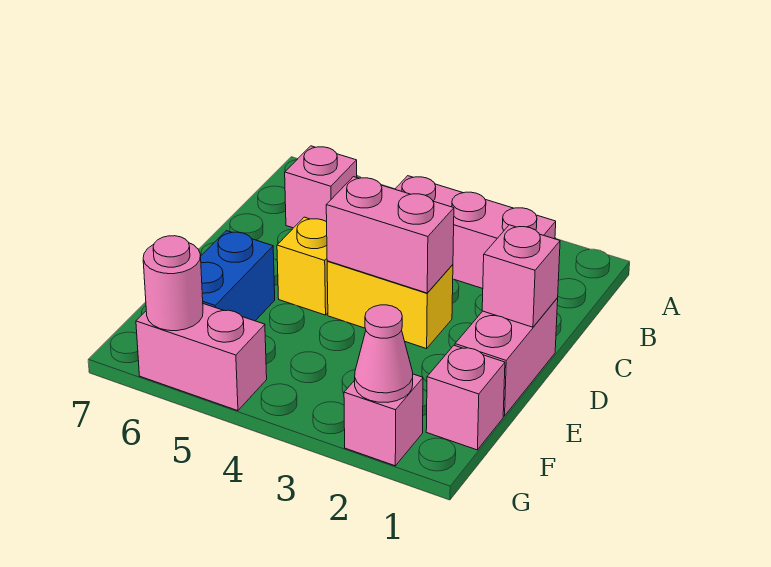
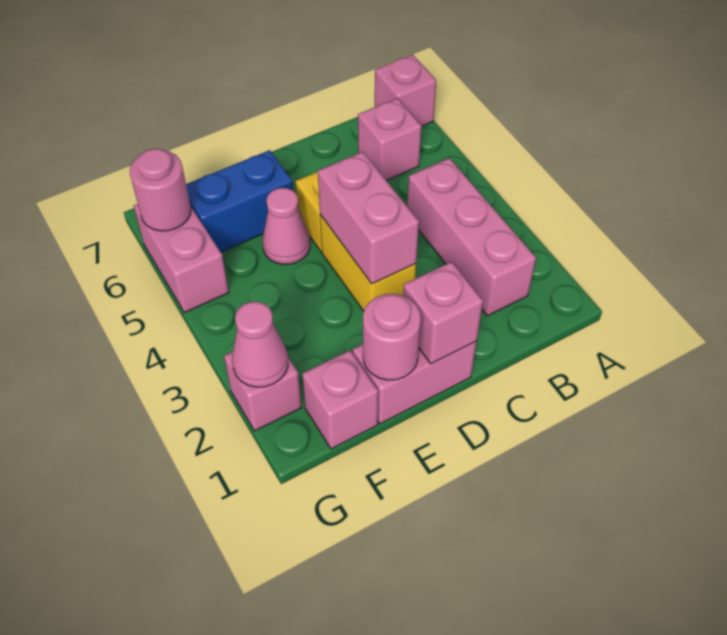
none -> pink brick A7 level 1
none -> pink round brick E1 level 2
none -> pink cone E5 level 1

